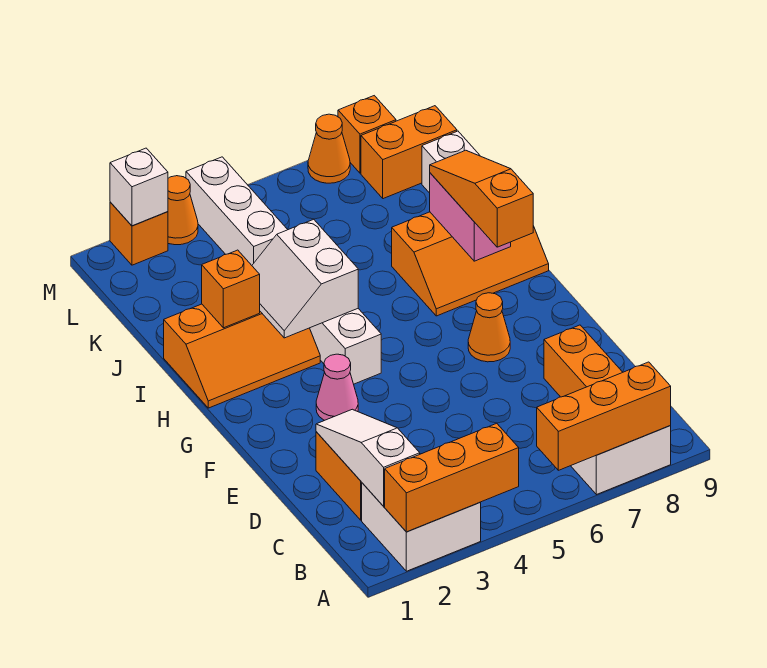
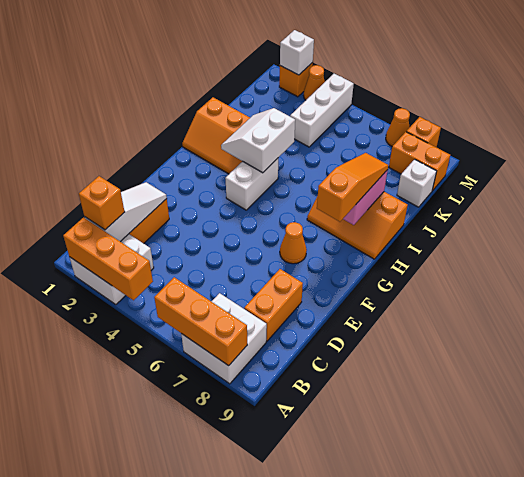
pink cone F3 level 1 -> none
orange brick I2 level 2 -> orange brick B2 level 3

